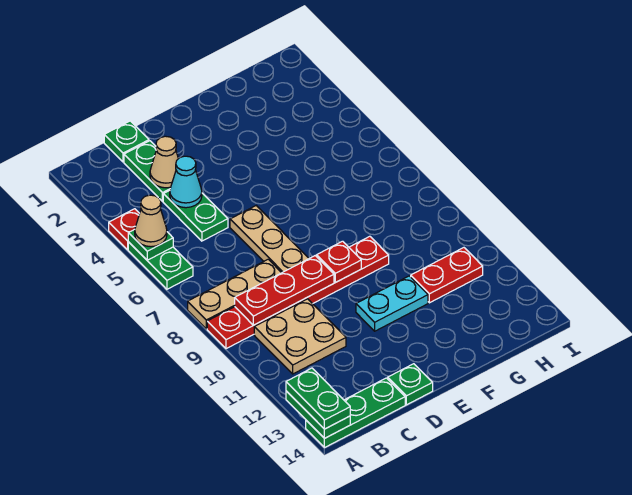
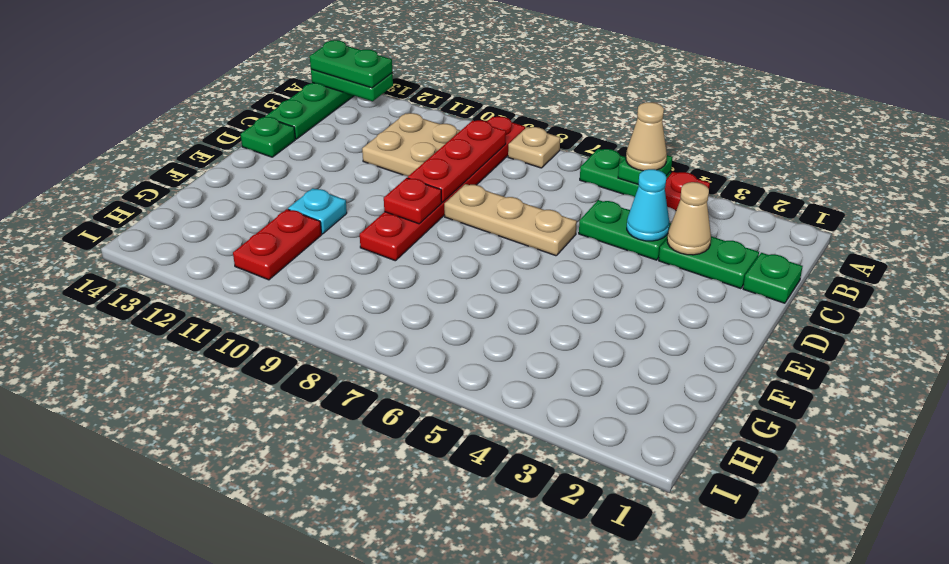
tan plate A8:C8 level 1 -> tan plate A8 level 1
cyan plate E11:F11 level 1 -> cyan plate F11 level 1

